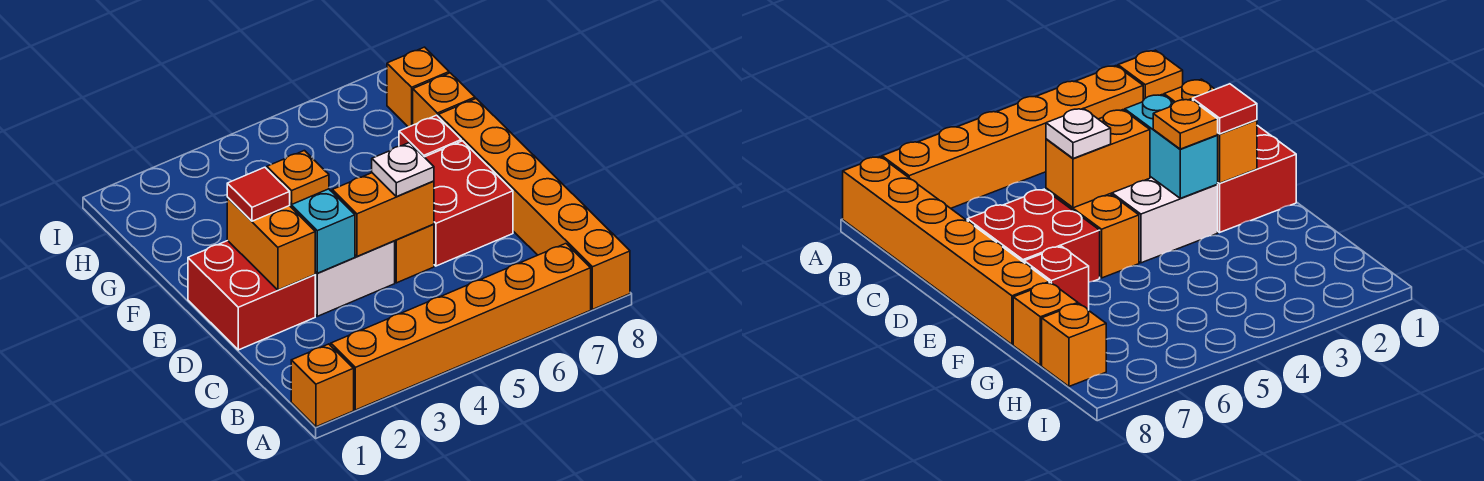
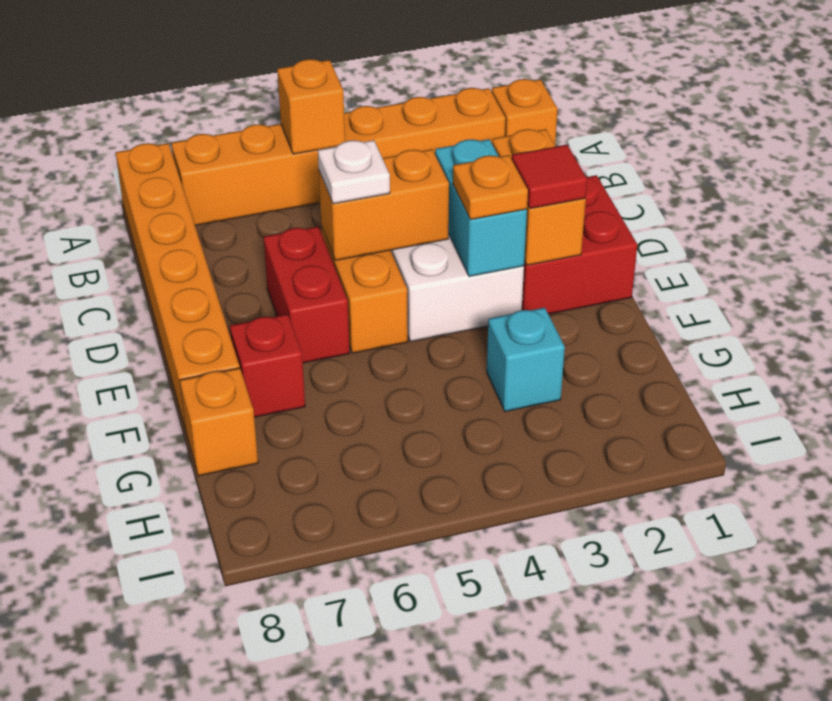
red brick D6:E7 level 1 -> red brick D6:E6 level 1
none -> cyan brick G3 level 1
orange brick H8 level 1 -> orange brick A5 level 2

